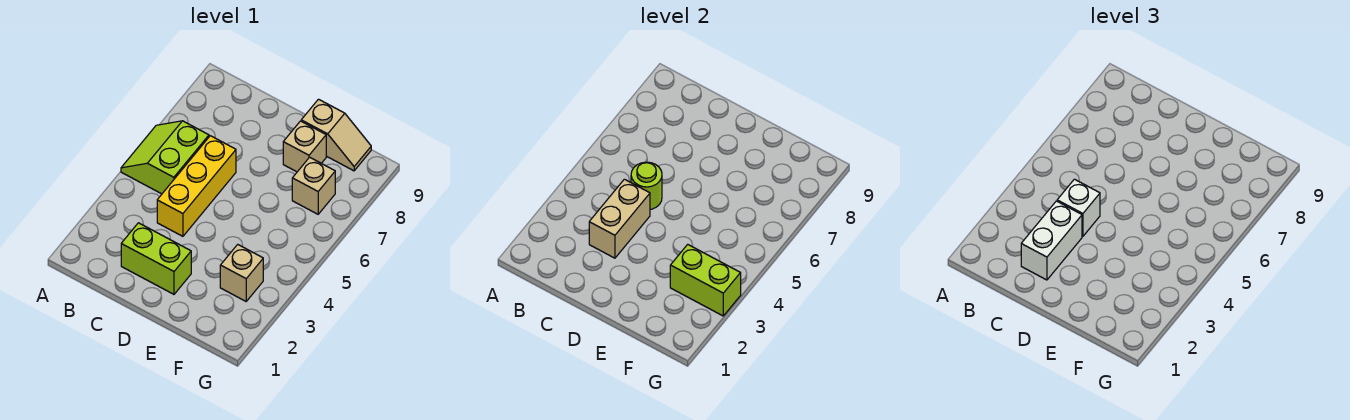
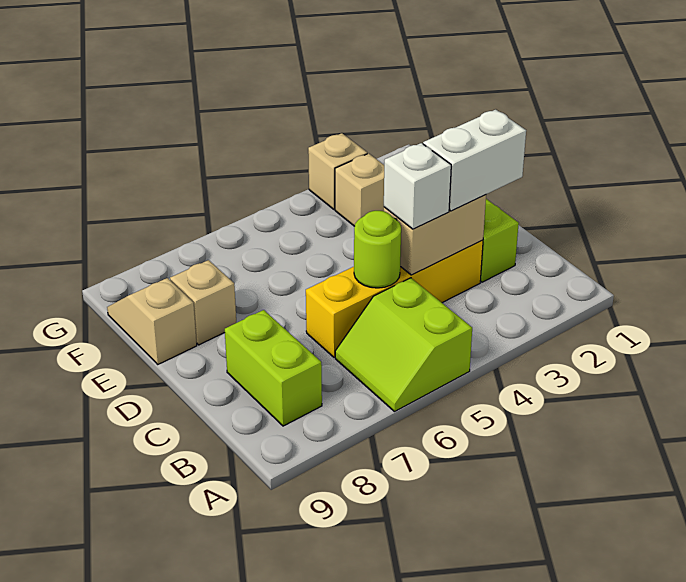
lime slope A5:B6 level 1 top B -> lime slope A5:B6 level 1 top 5
yellow brick C4:C6 level 1 -> yellow brick C3:C6 level 1
lime brick F3:G3 level 2 -> lime brick B8:C8 level 1
tan brick F7 level 1 -> tan brick G3 level 1

